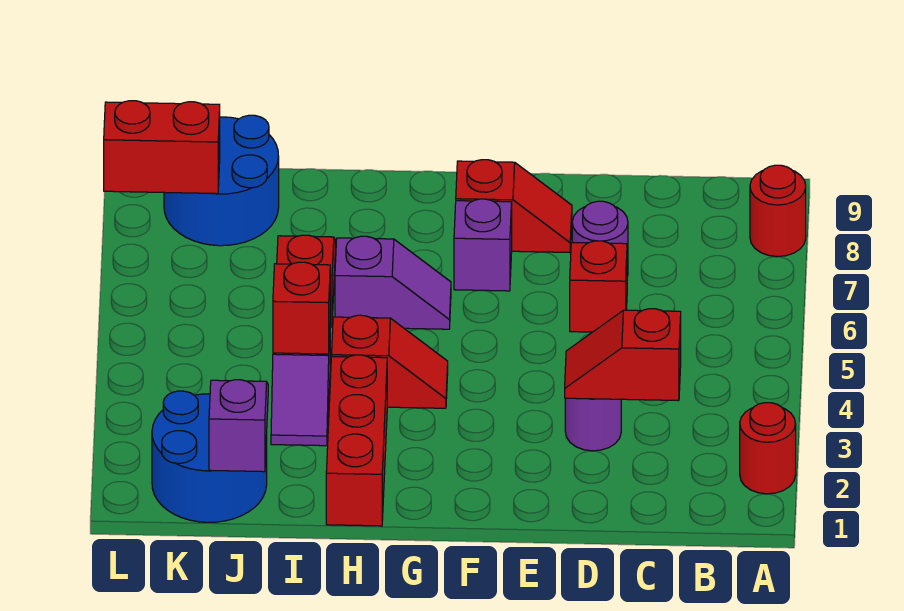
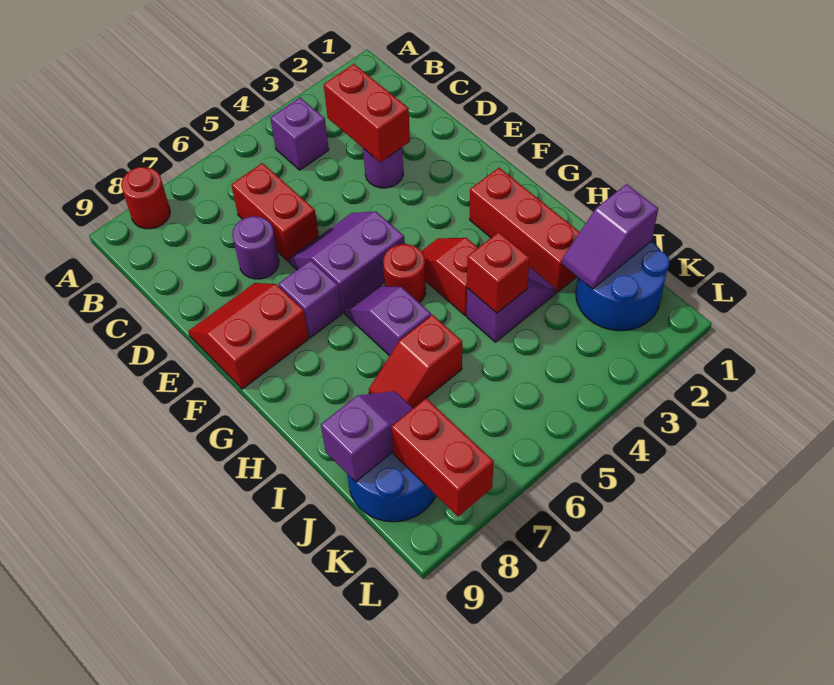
red round brick A2 level 1 -> red round brick G5 level 1
none -> purple brick B4 level 1
red slope C3:D3 level 2 top C -> red brick C3:D3 level 2
red brick D6 level 1 -> red brick C6:D6 level 1
none -> purple slope E5:F6 level 1 top F
red slope E8:F8 level 1 top F -> red slope E8:F9 level 1 top F
red brick H1:H3 level 1 -> red brick G2:I2 level 1
none -> purple slope J8:J9 level 2 top 9

